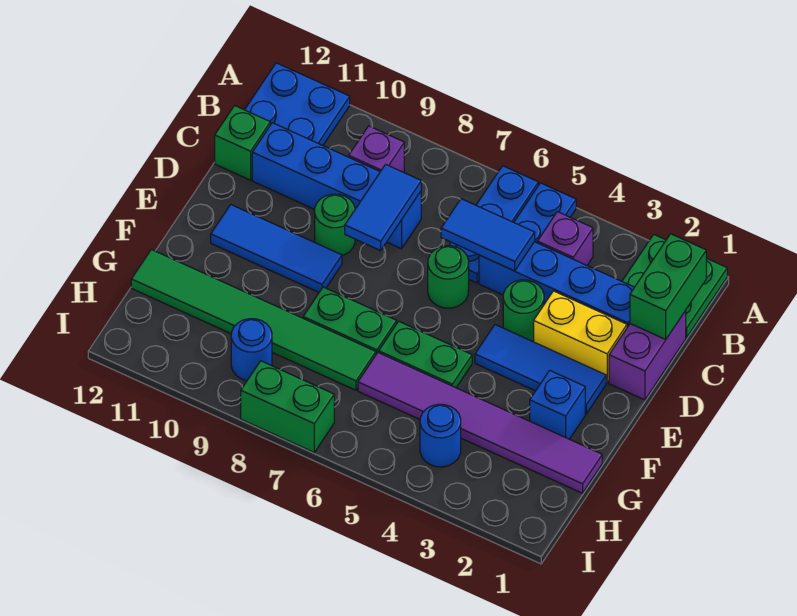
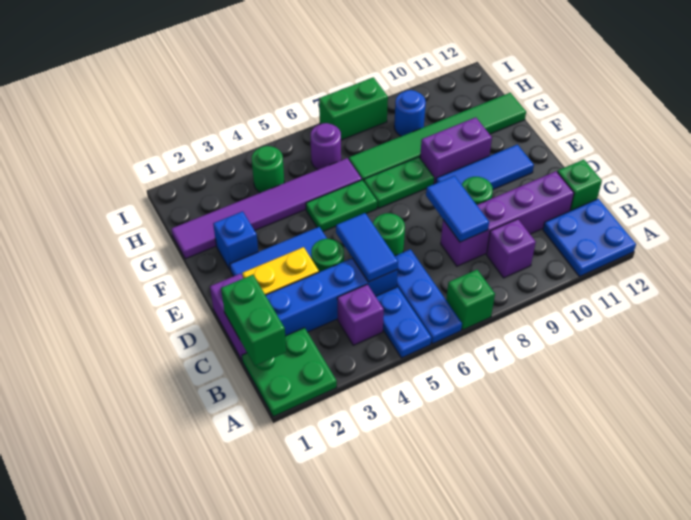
none -> green brick A7 level 1
blue tile C5:C6 level 2 -> blue tile C5:D5 level 2
blue brick C8:C11 level 1 -> purple brick C8:C11 level 1
none -> purple brick F9:F10 level 1
blue round brick H4 level 1 -> green round brick H4 level 1
none -> purple round brick H6 level 1

